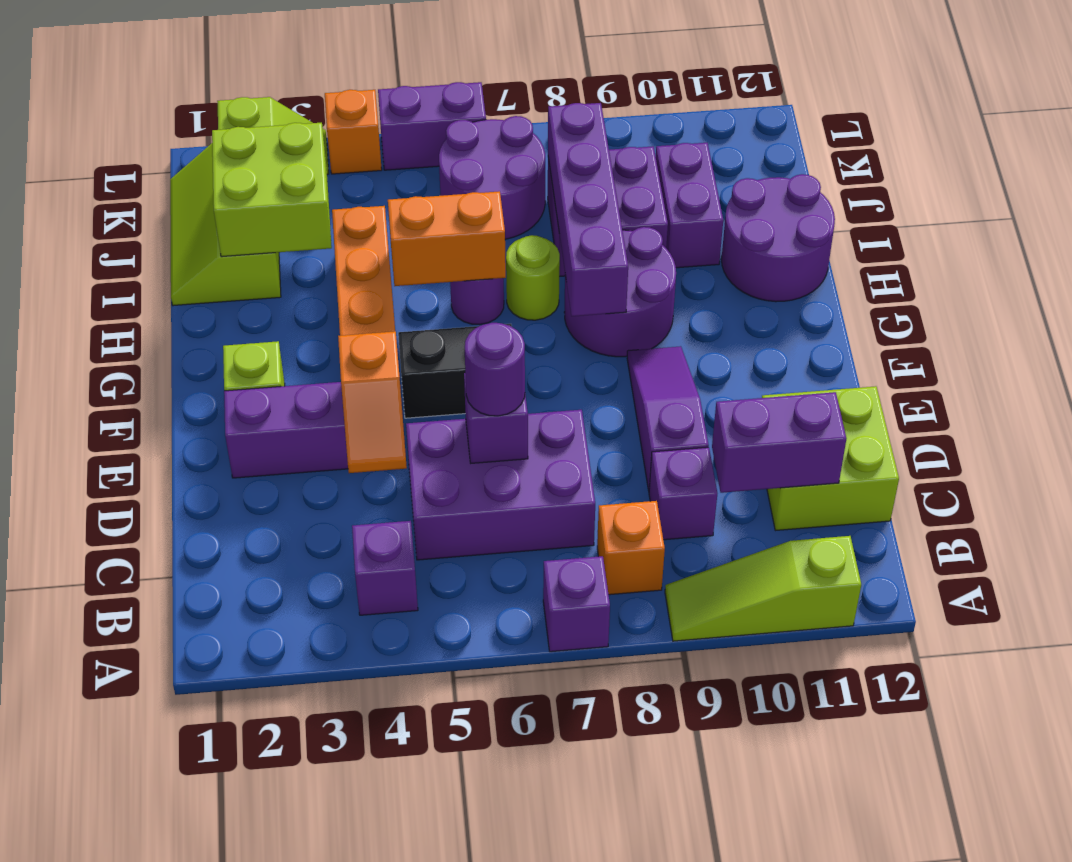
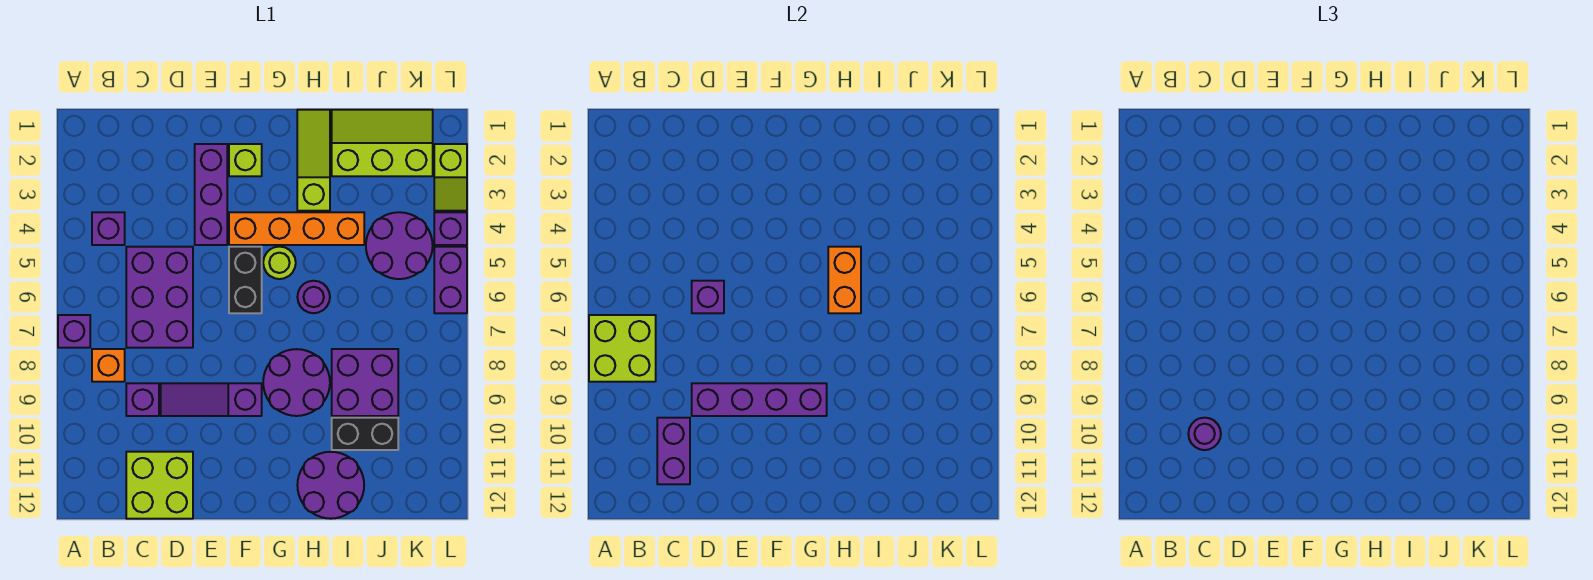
lime slope A9:A11 level 1 top 11 -> lime slope H1:H3 level 1 top 3
orange slope D4:E4 level 2 top E -> none
purple round brick D6 level 3 -> purple round brick C10 level 3
purple slope D9:F9 level 1 top D -> purple slope D9:F9 level 1 top F
purple brick G8:J8 level 2 -> purple brick D9:G9 level 2
lime round brick H7 level 1 -> lime round brick G5 level 1
lime brick I2:J3 level 2 -> lime brick A7:B8 level 2
purple brick I10:J10 level 1 -> black brick I10:J10 level 1
purple round brick J6:K7 level 1 -> purple round brick J4:K5 level 1
orange brick L4 level 1 -> purple brick L4 level 1

